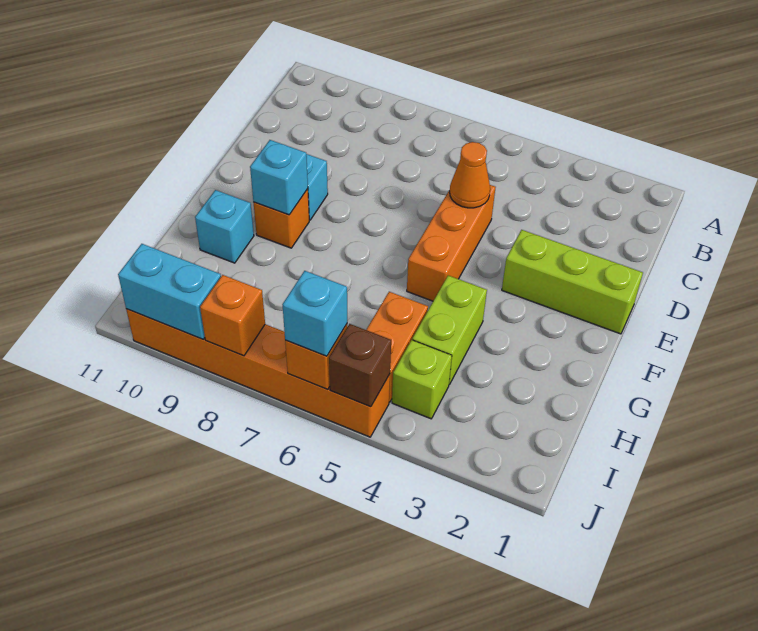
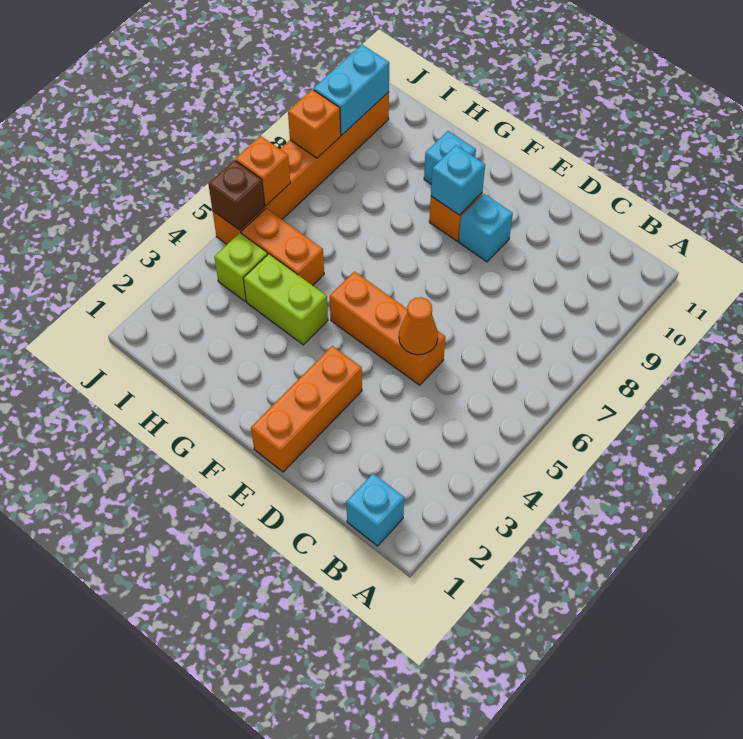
lime brick E1:E3 level 1 -> orange brick E1:E3 level 1
cyan brick J6 level 3 -> cyan brick B1 level 1

